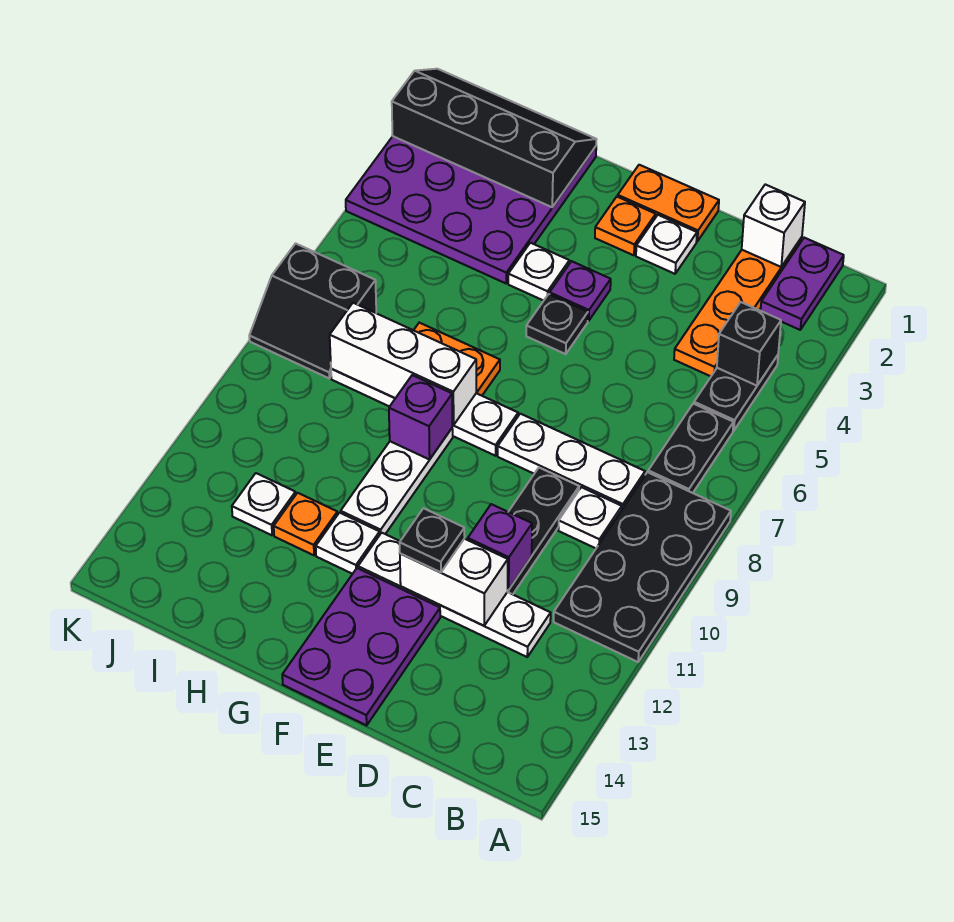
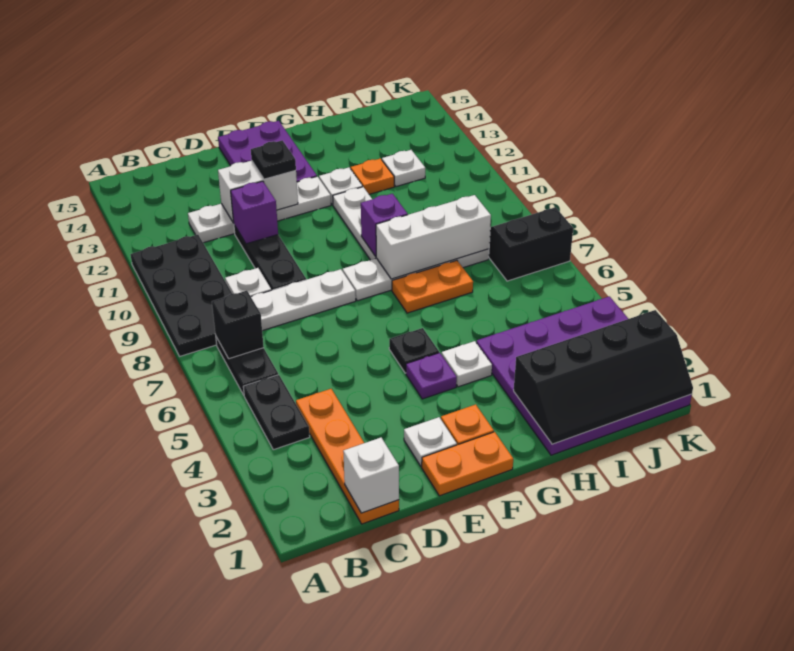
purple plate B1:B2 level 1 -> none
black brick B4 level 2 -> black brick B7 level 2

